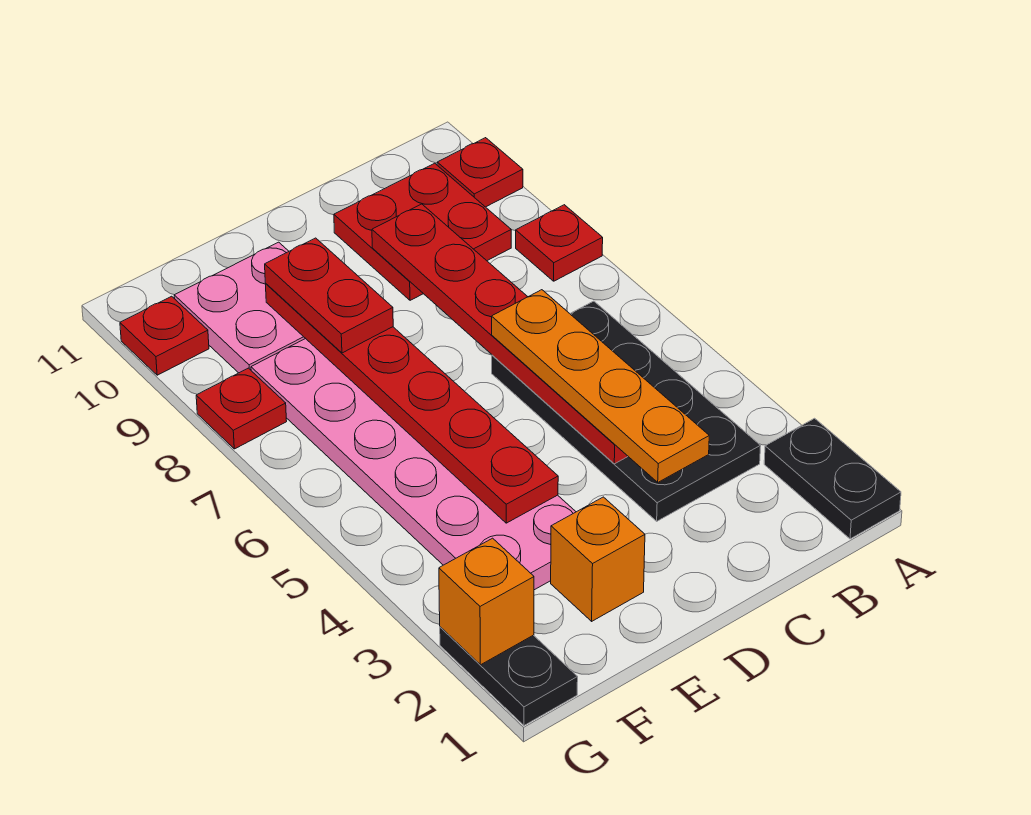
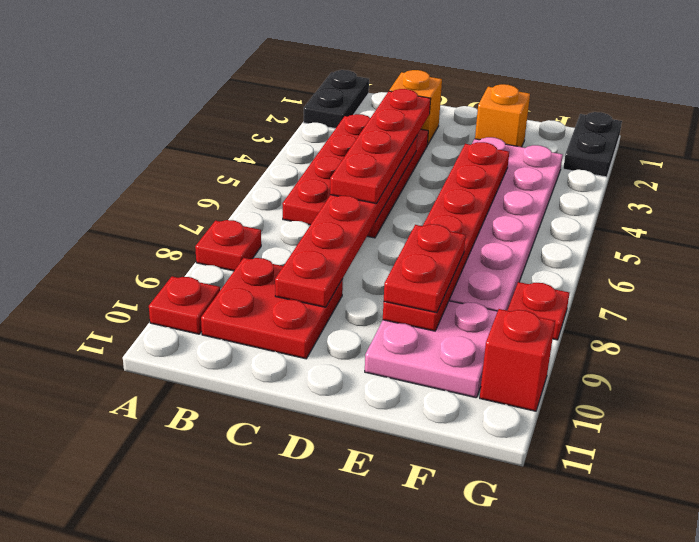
black plate B3:C6 level 1 -> red plate B3:C6 level 1
orange plate C3:C6 level 3 -> red plate C3:C6 level 3
orange brick G2 level 2 -> orange brick C2 level 1
red plate G10 level 1 -> red brick G10 level 1

